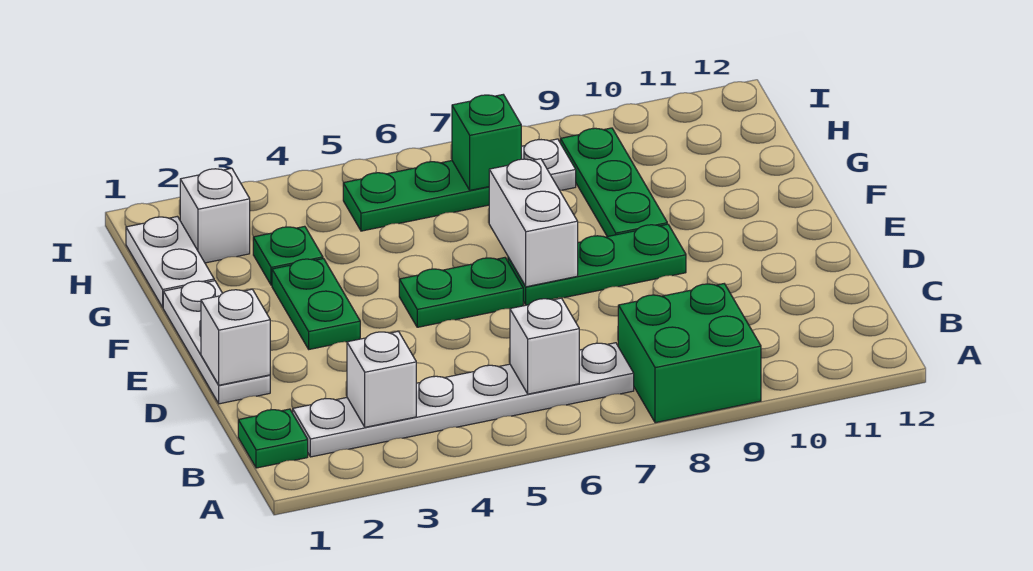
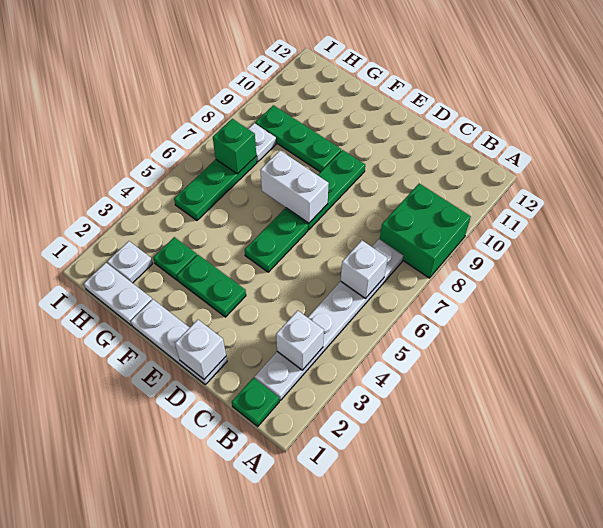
white brick H2 level 1 -> white plate H2 level 1

